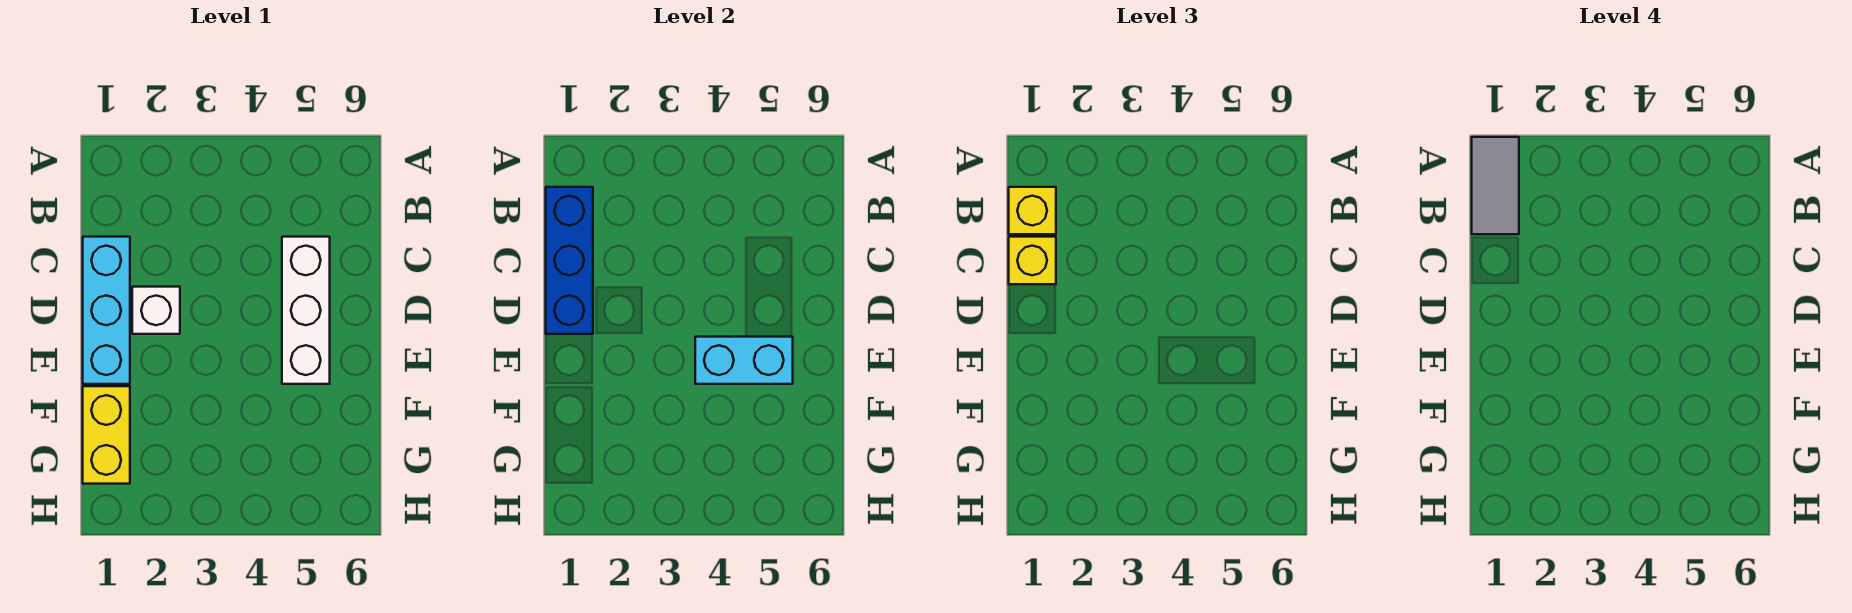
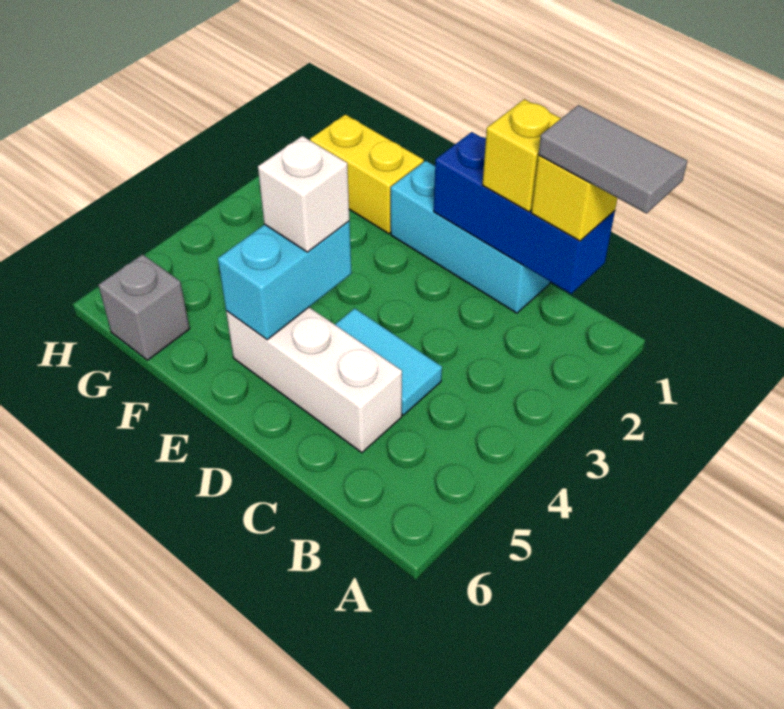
none -> cyan tile C4:D4 level 1
white brick D2 level 1 -> white brick E4 level 3
none -> grey brick G6 level 1

